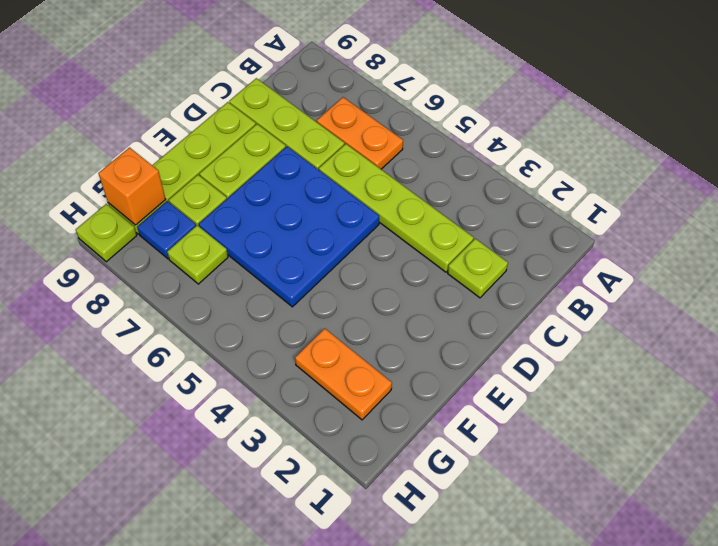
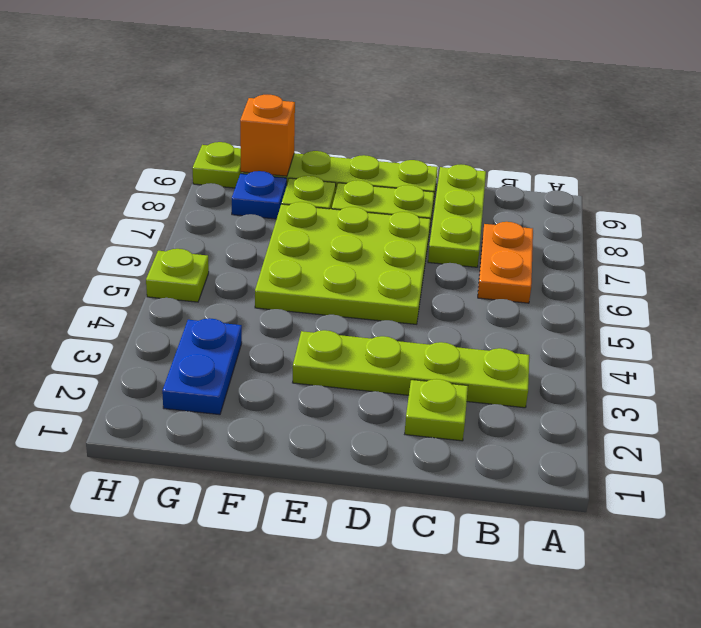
lime plate C3:C6 level 1 -> lime plate B3:E3 level 1
blue plate D5:F7 level 1 -> lime plate D5:F7 level 1
orange plate G2:G3 level 1 -> blue plate G2:G3 level 1
lime plate G7 level 1 -> lime plate H5 level 1

